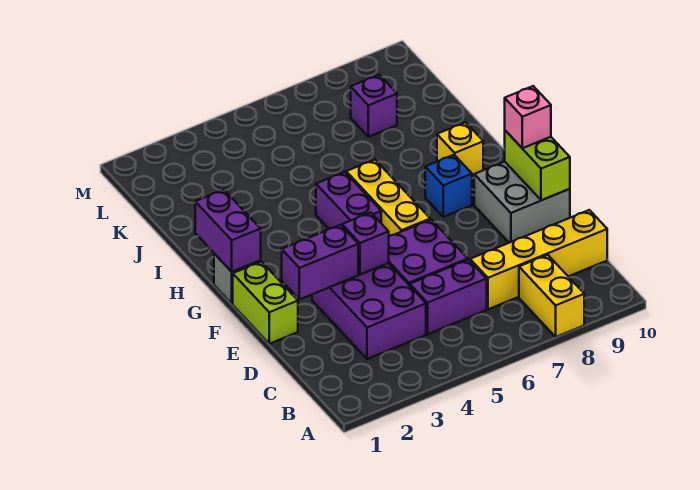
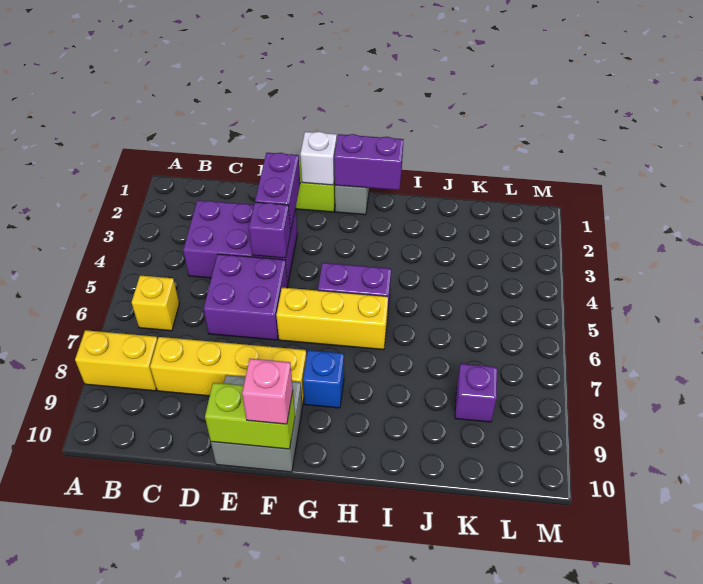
purple brick C5:C6 level 1 -> none
yellow brick C7:C10 level 1 -> yellow brick C8:F8 level 1
none -> white brick F1 level 2
yellow brick H9 level 1 -> yellow brick B6 level 1

